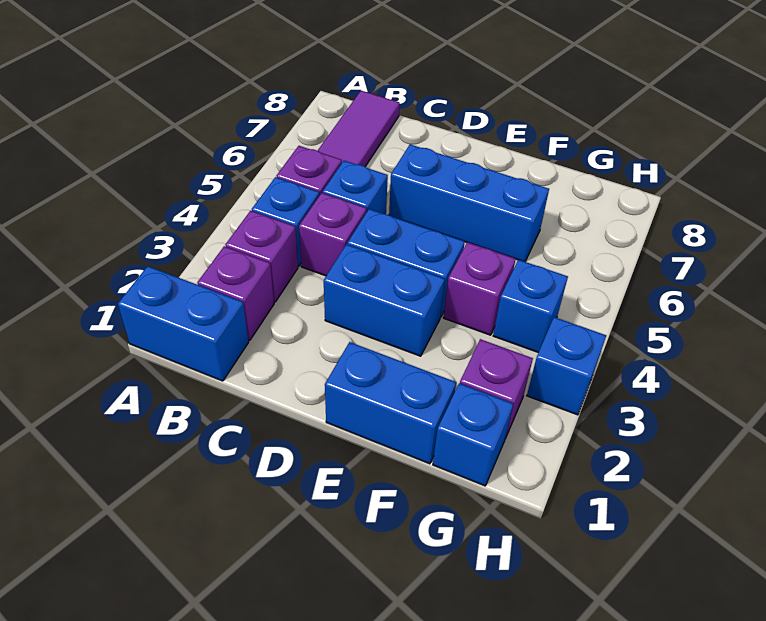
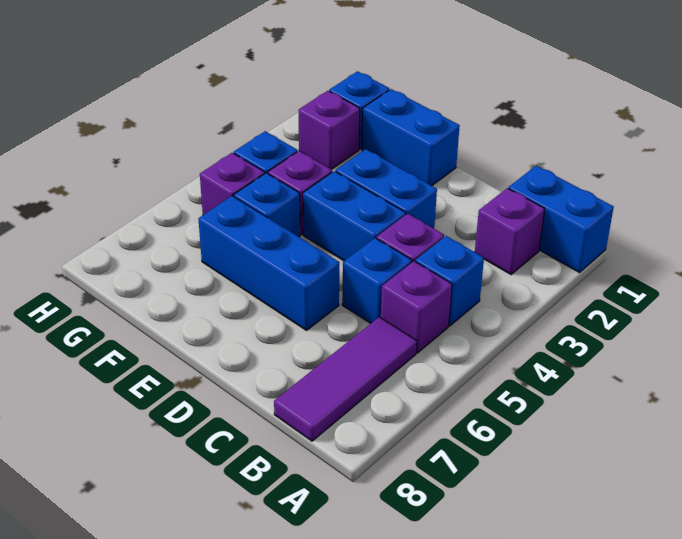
purple brick B3 level 1 -> purple brick G5 level 1
blue brick H3 level 1 -> blue brick F5 level 1

